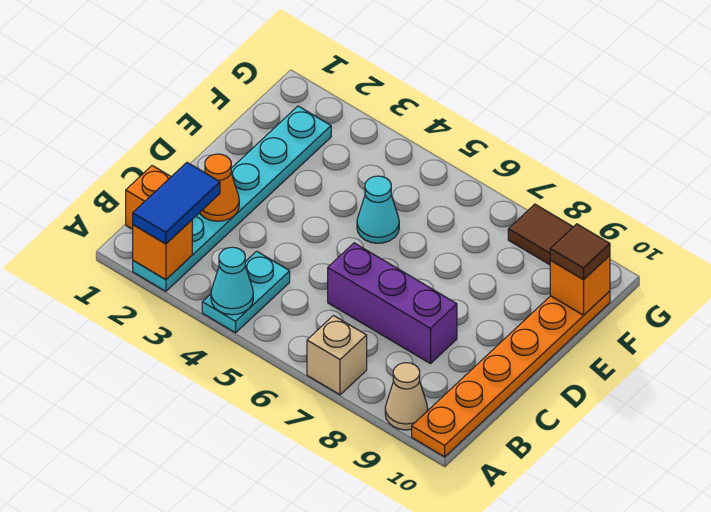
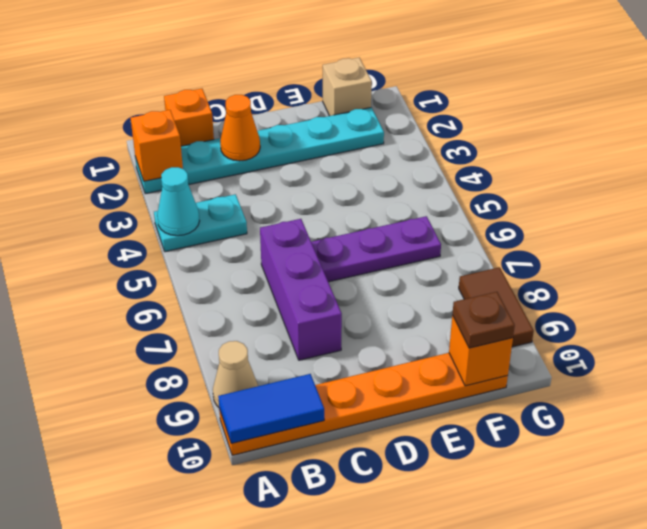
blue tile A2:B2 level 3 -> blue tile A10:B10 level 2
tan brick A7 level 1 -> tan brick F1 level 1
none -> purple plate D6:F6 level 1
cyan cone E5 level 1 -> none
brown tile F10 level 3 -> brown plate F10 level 3

